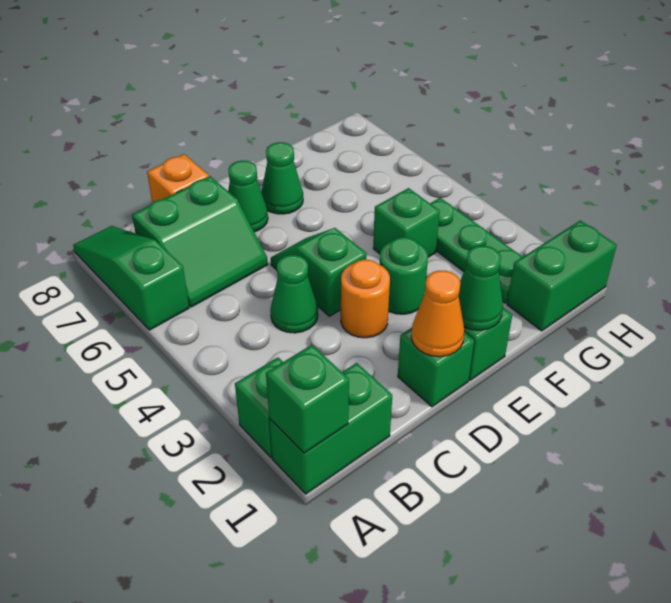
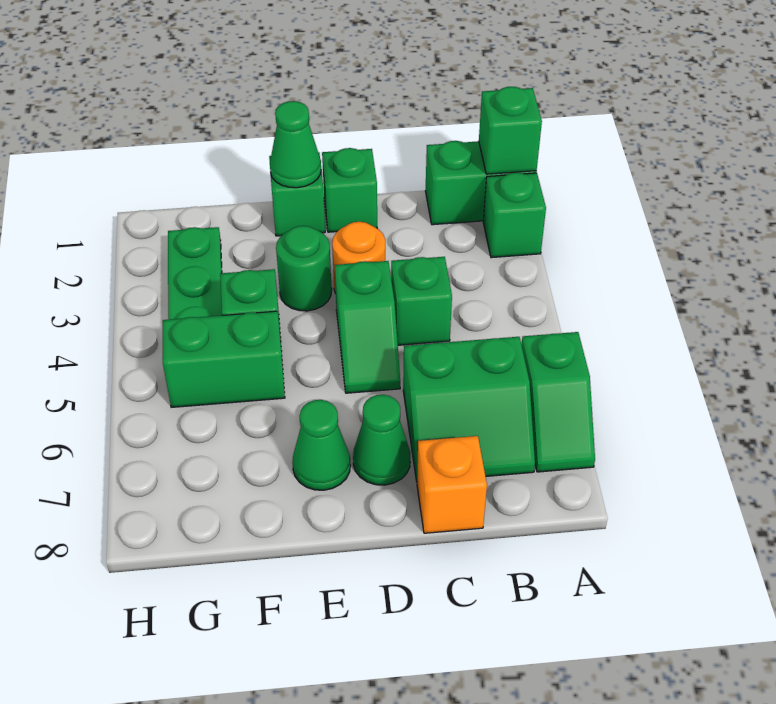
green slope A6:A8 level 1 top 6 -> green slope A6:A7 level 1 top 6
green slope B6:C7 level 1 top 7 -> green slope B6:C7 level 1 top 6
green cone C4 level 1 -> green brick C4 level 1
orange cone D1 level 2 -> none
green brick G1:H1 level 1 -> green brick F5:G5 level 1

